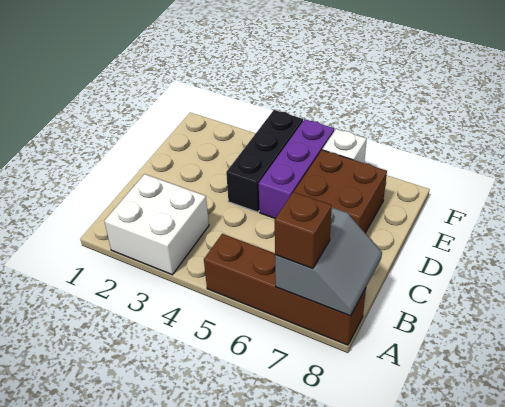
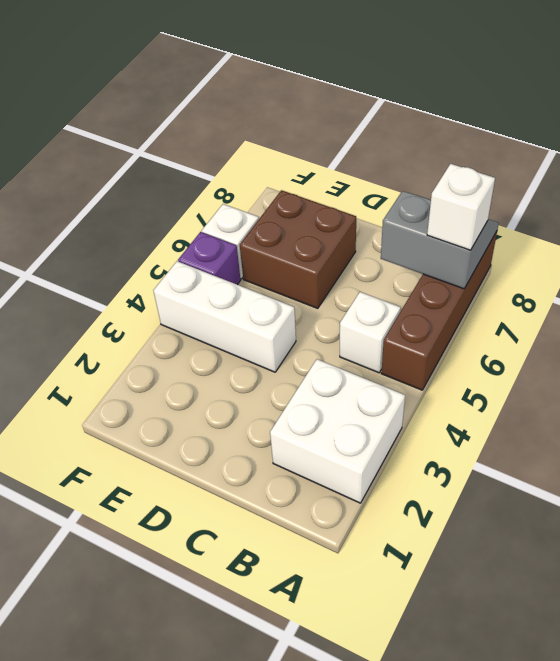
brown brick A7 level 3 -> white brick A7 level 3
none -> white brick B5 level 1
black brick D4:F4 level 1 -> white brick D4:F4 level 1
purple brick D5:F5 level 1 -> purple brick F5 level 1

